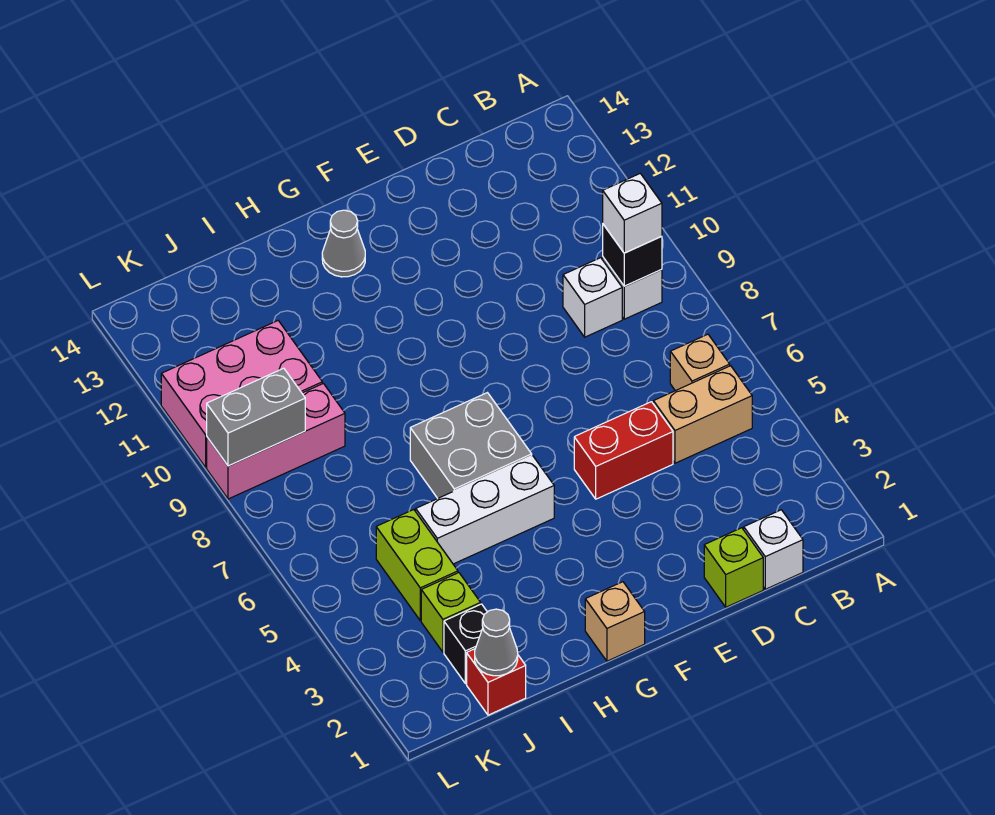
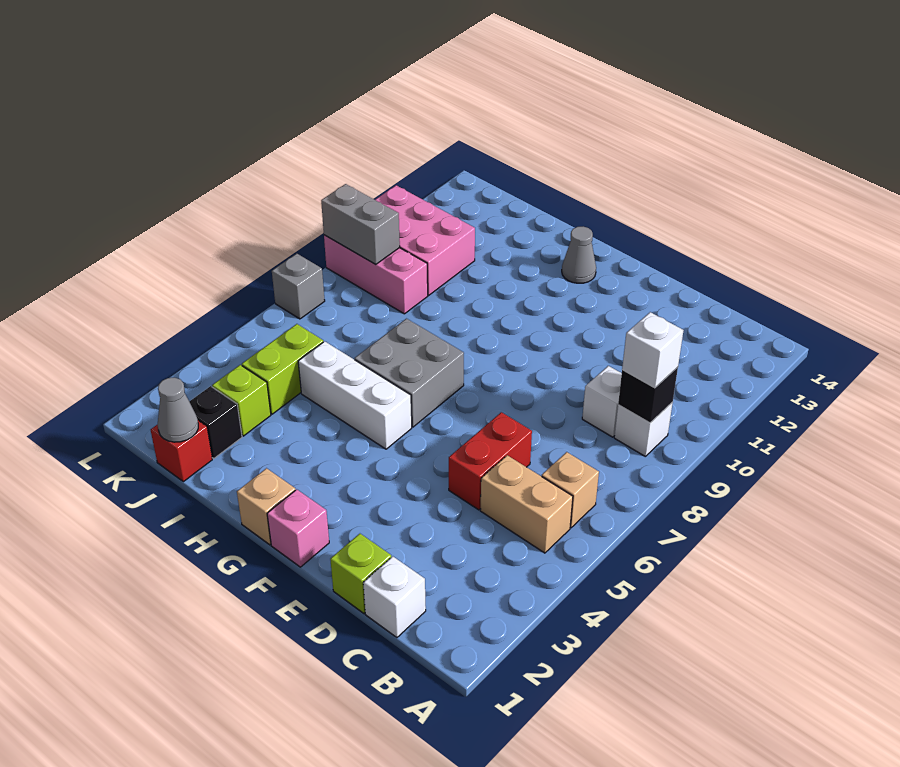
red brick D5:E5 level 1 -> red brick D5:D6 level 1
none -> pink brick F1 level 1
none -> grey brick L7 level 1

